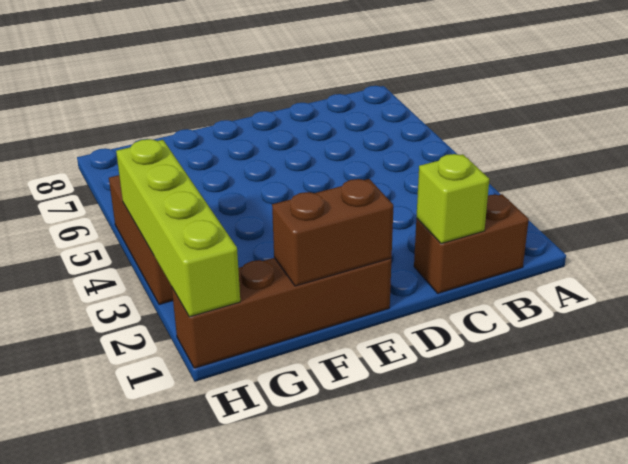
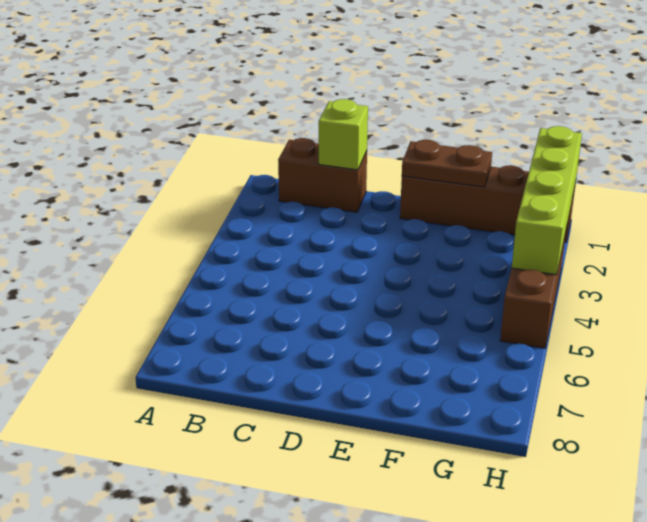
brown brick E1:F1 level 2 -> brown plate E1:F1 level 2

